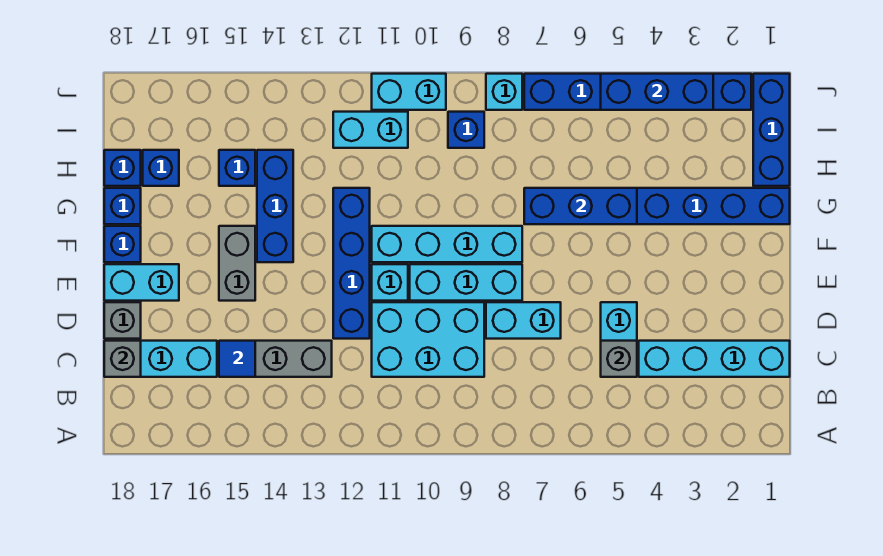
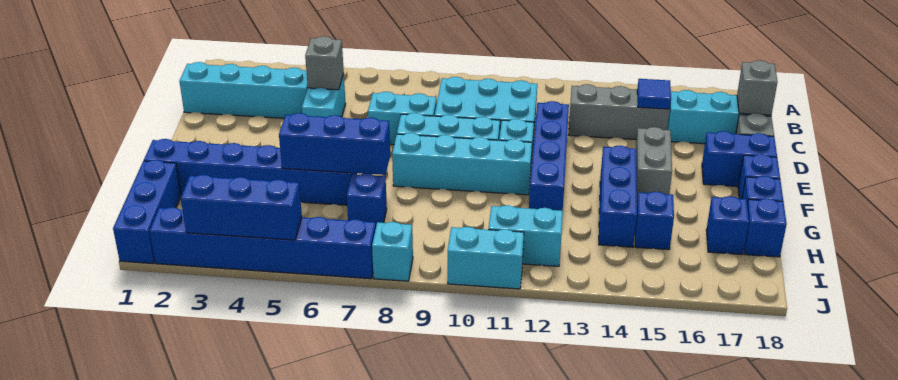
cyan brick E17:E18 level 1 -> blue brick E17:E18 level 1
blue brick I9 level 1 -> blue brick H7 level 1

